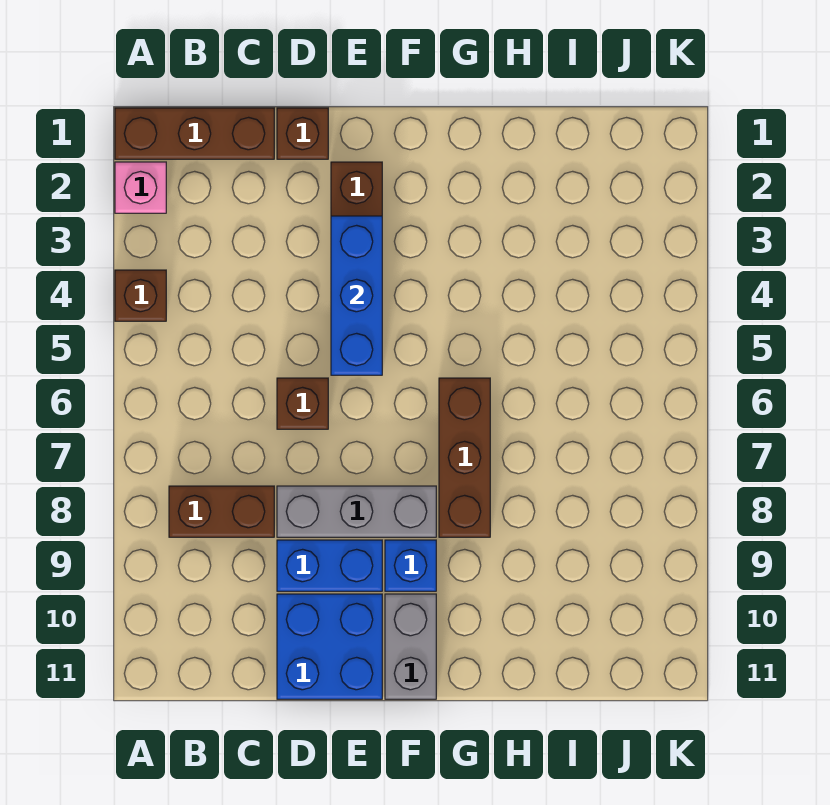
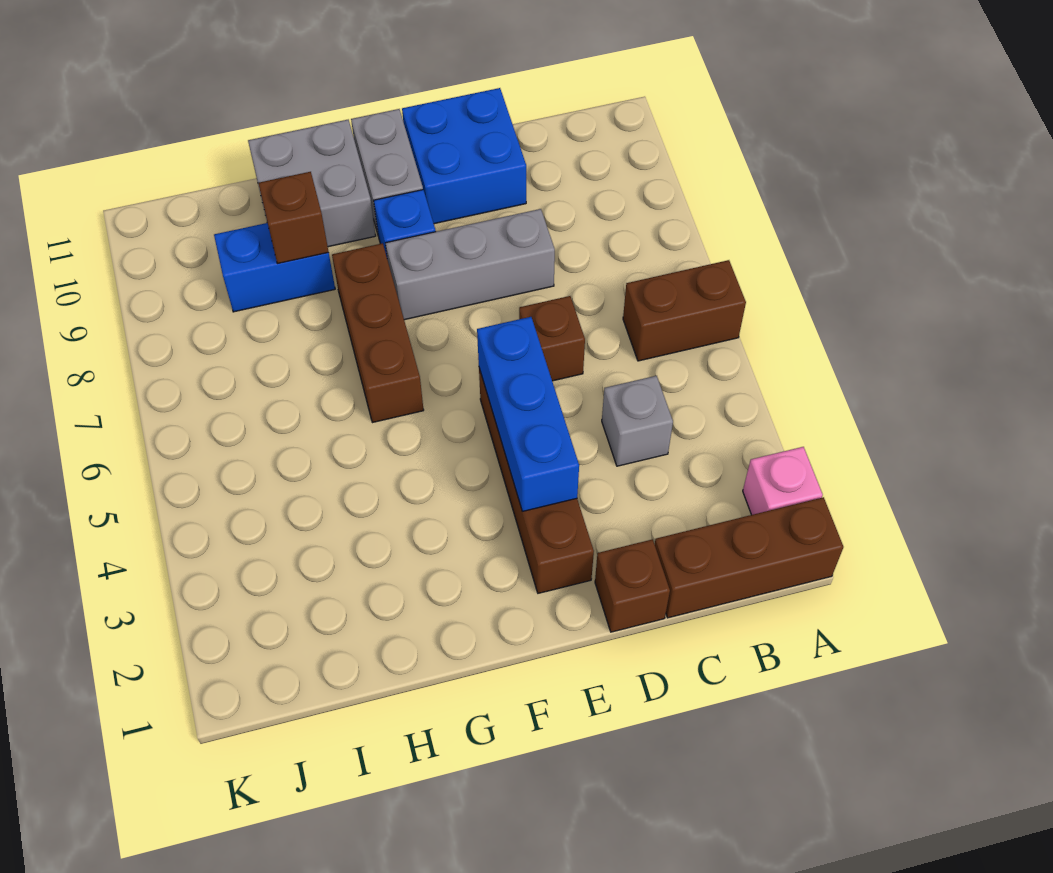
brown brick A4 level 1 -> brown brick H9 level 2
brown brick B8:C8 level 1 -> brown brick A6:B6 level 1
none -> grey brick C4 level 1
blue brick D9:E9 level 1 -> blue brick H9:I9 level 1
none -> grey brick G10:H11 level 1

